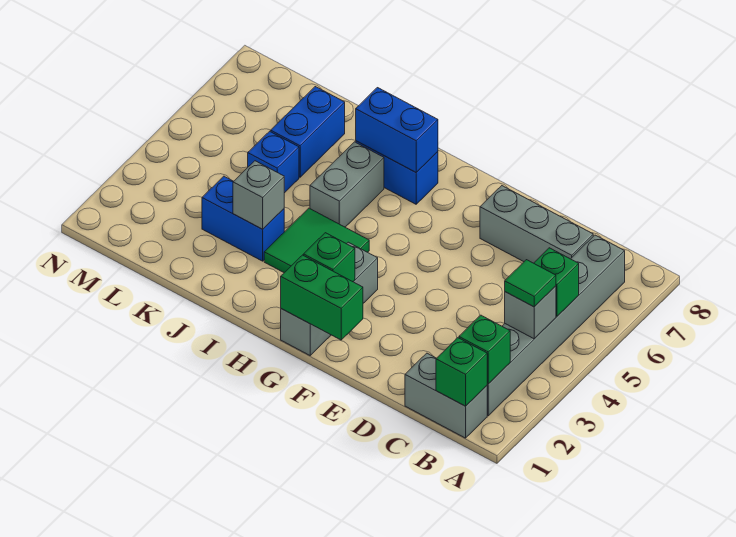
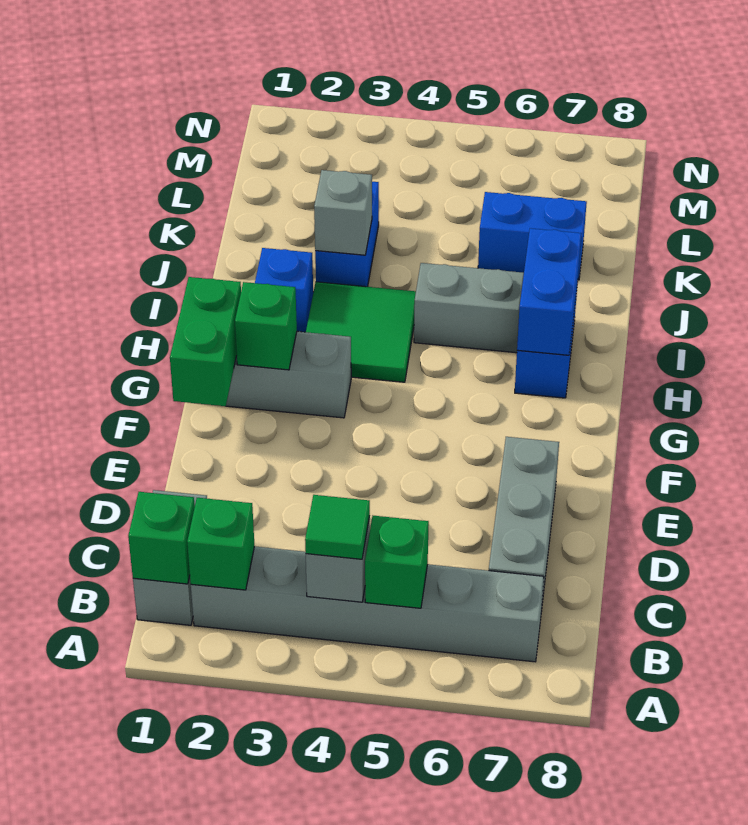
blue brick K5 level 1 -> blue brick I2 level 1

